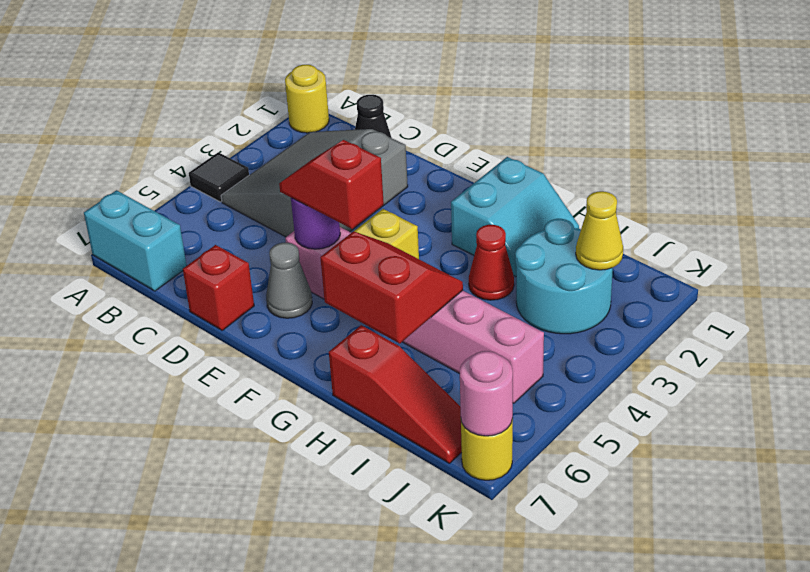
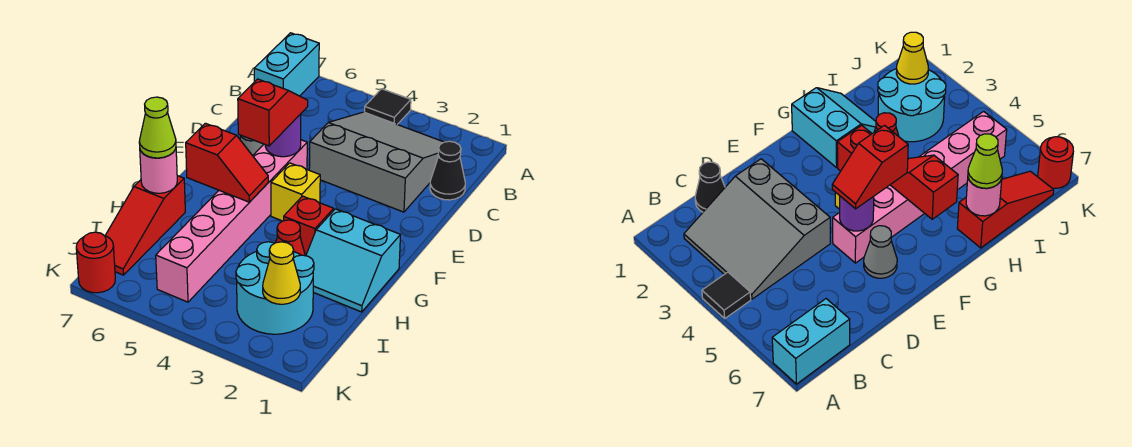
yellow round brick A1 level 1 -> none
red brick D7 level 1 -> red brick G3 level 1
red slope G5:H6 level 2 top 6 -> red slope G5:G6 level 2 top 6
none -> lime cone H7 level 3
yellow round brick K7 level 1 -> red round brick K7 level 1
pink round brick K7 level 2 -> pink round brick H7 level 2

